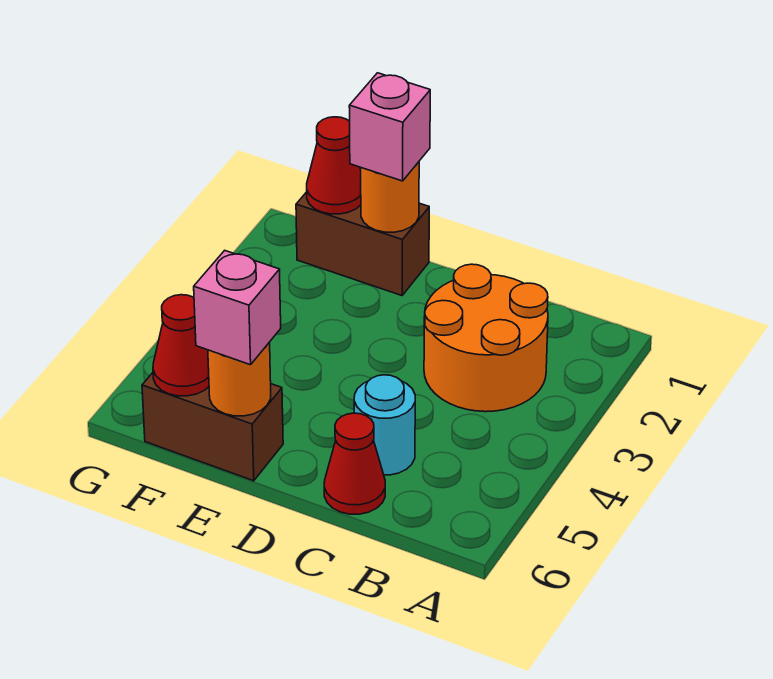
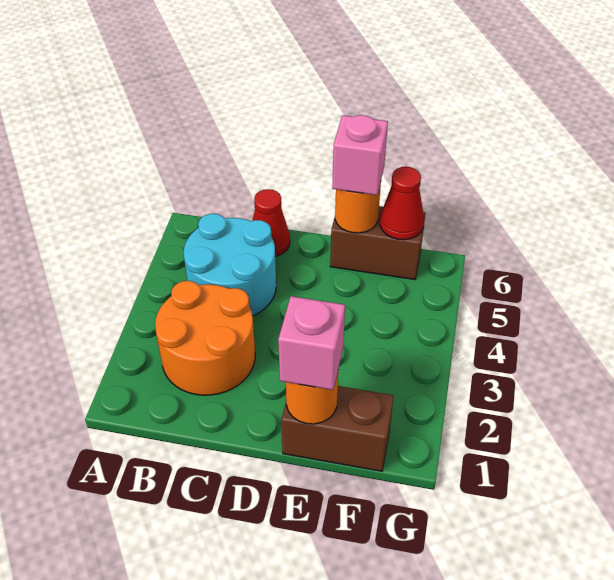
cyan round brick C5 level 1 -> cyan round brick B4:C5 level 1
red cone F1 level 2 -> none

